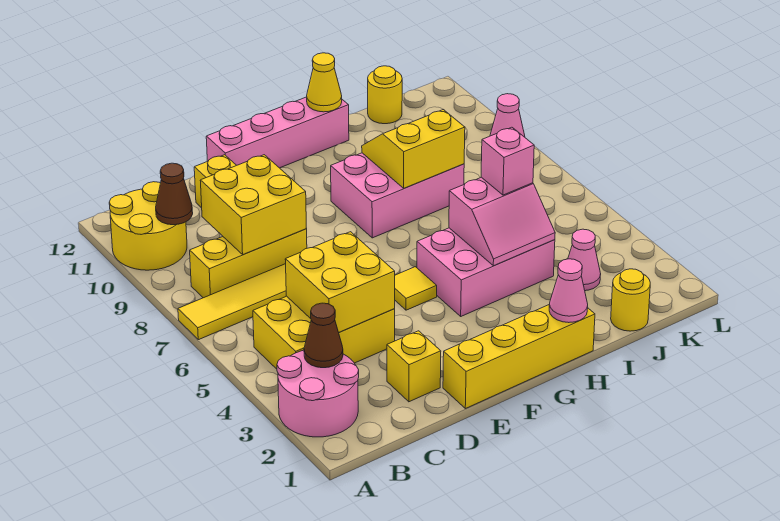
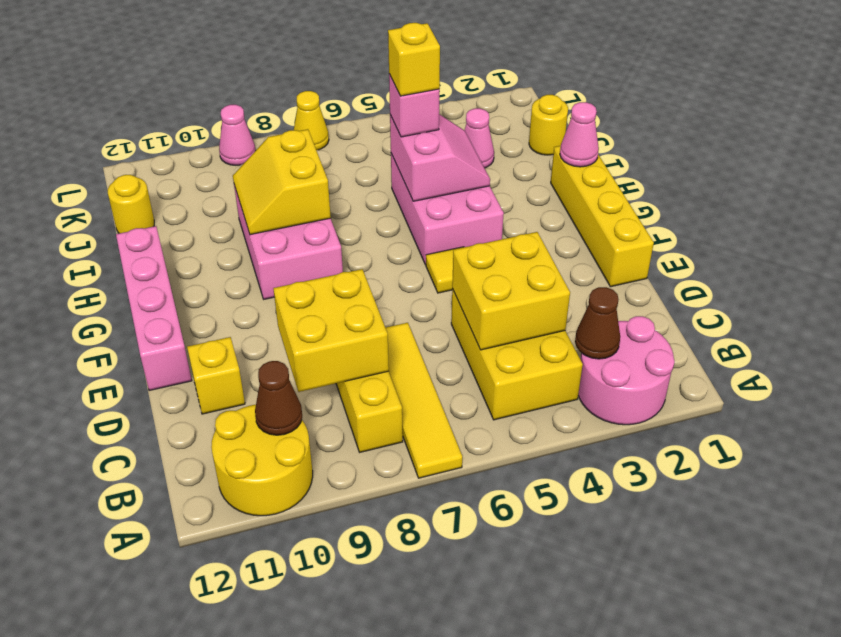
yellow brick D2 level 1 -> yellow brick I5 level 4
yellow cone H12 level 2 -> yellow cone L7 level 1

